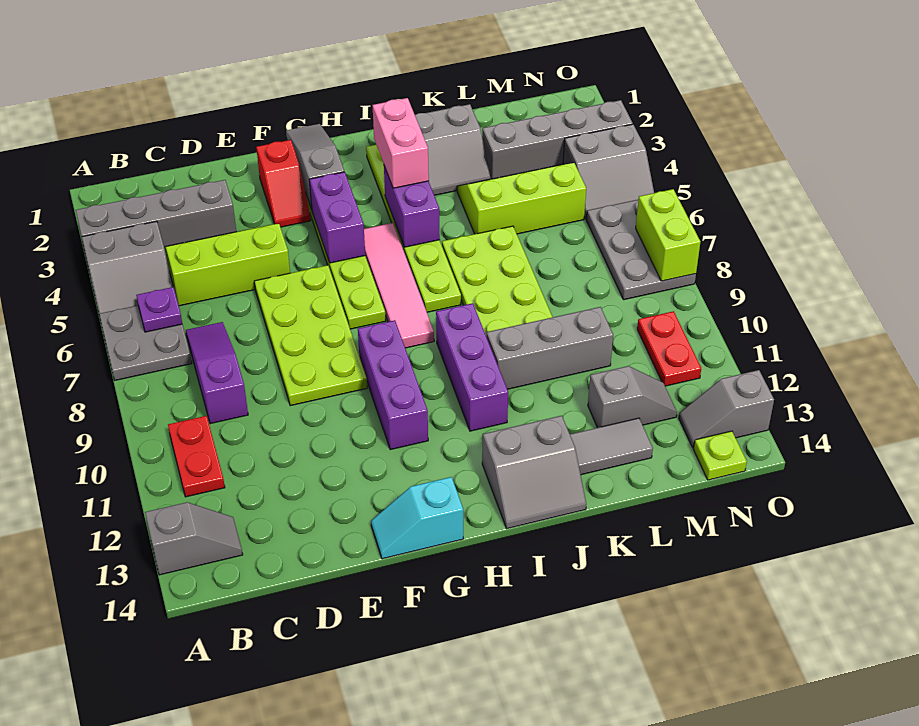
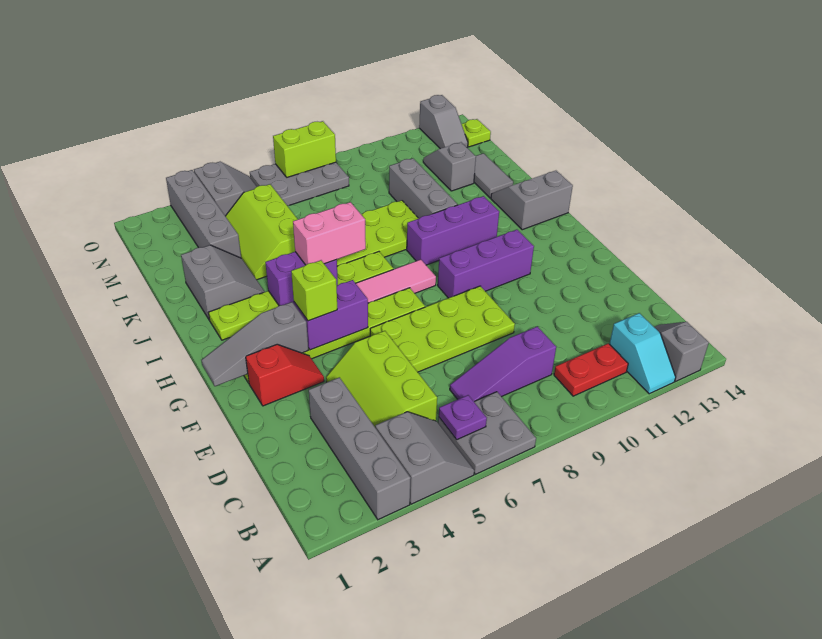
cyan slope F14:G14 level 1 top G -> cyan slope A12:B12 level 1 top B
none -> lime brick G4 level 3
pink brick I3:I4 level 3 -> pink brick I5:I6 level 3
grey slope I13:J14 level 1 top 13 -> grey slope I13:J14 level 1 top I
red plate N10:N11 level 1 -> none

